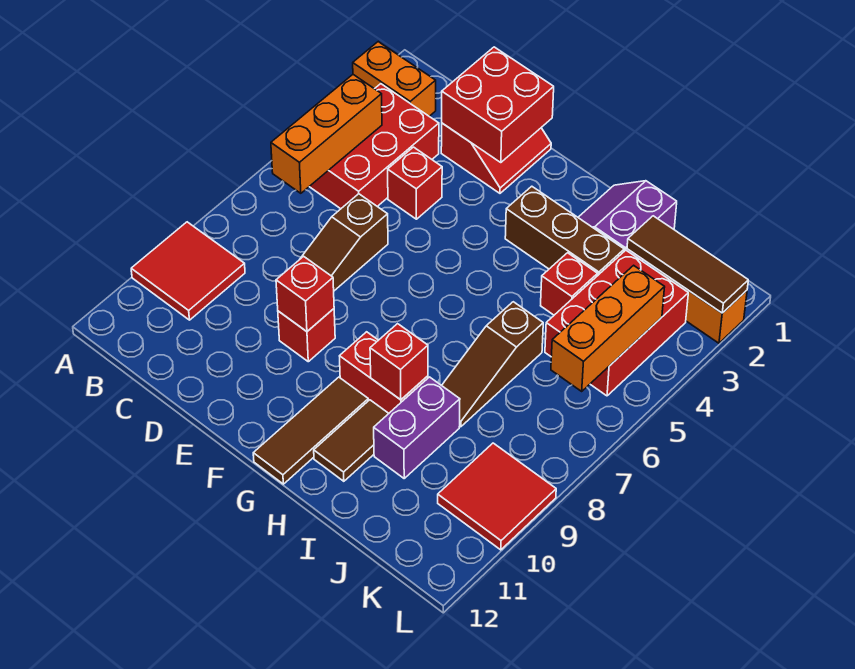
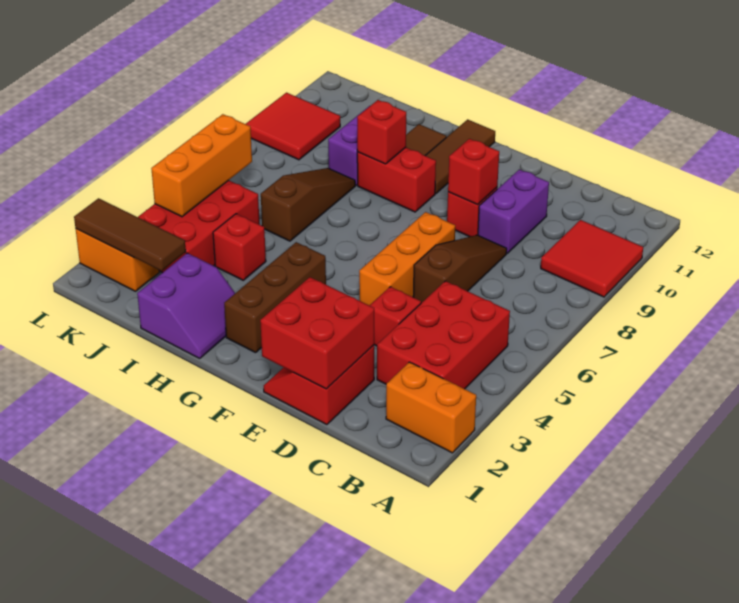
orange brick B4:B6 level 2 -> orange brick E5:E7 level 1
none -> purple brick D9:D10 level 1
brown brick G3:I3 level 1 -> brown brick G2:G4 level 1

